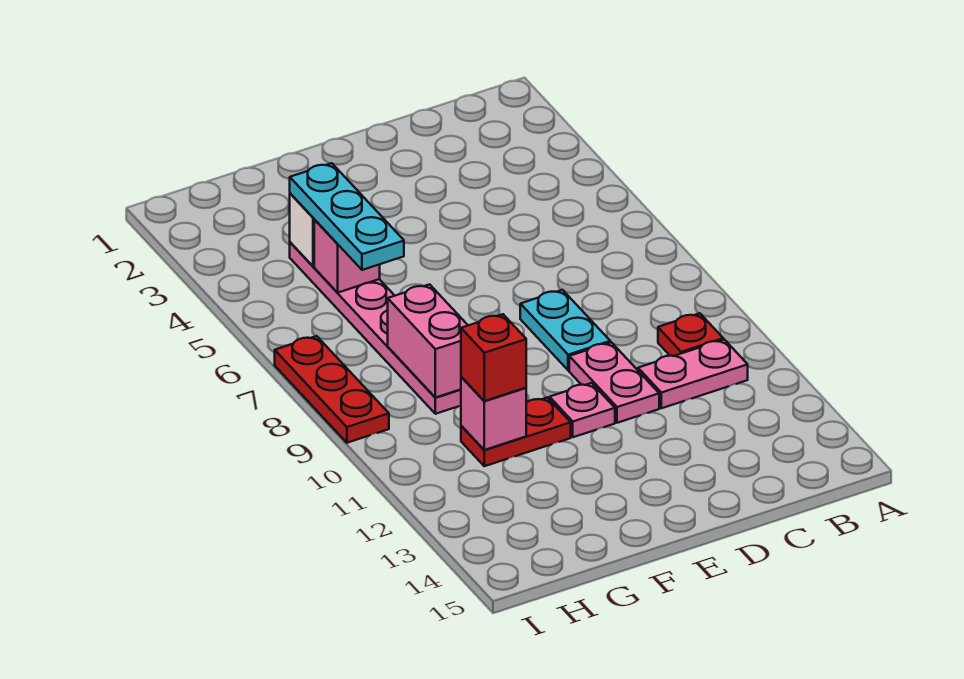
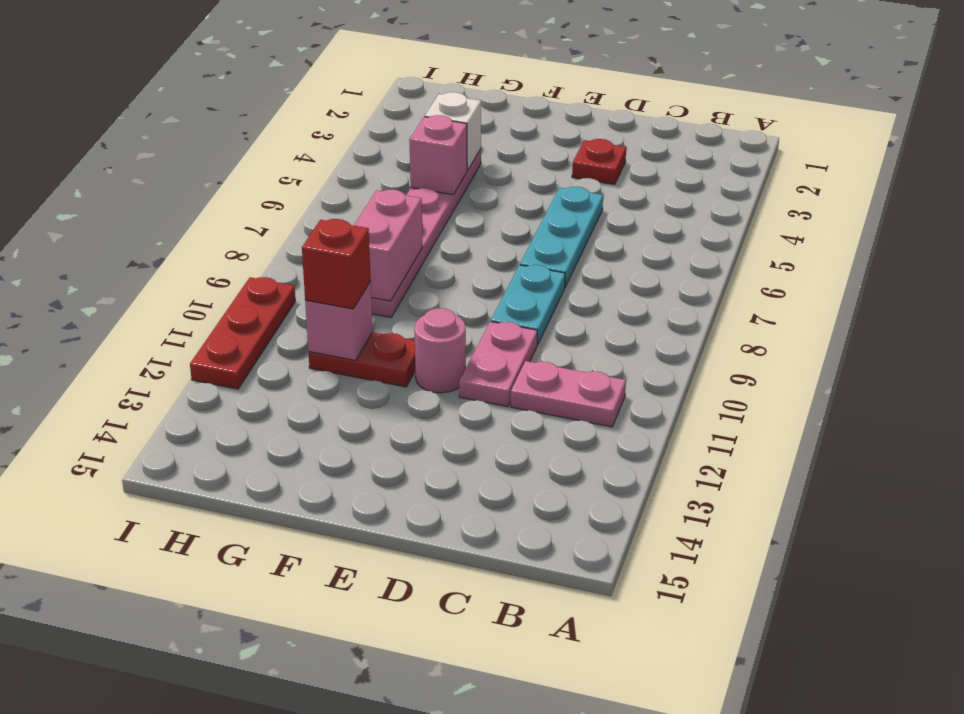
red plate B10 level 1 -> red plate D3 level 1
pink plate E11 level 1 -> pink round brick E11 level 1
cyan plate G4:G6 level 3 -> cyan plate D5:D7 level 1
red plate I7:I9 level 1 -> red plate I10:I12 level 1

